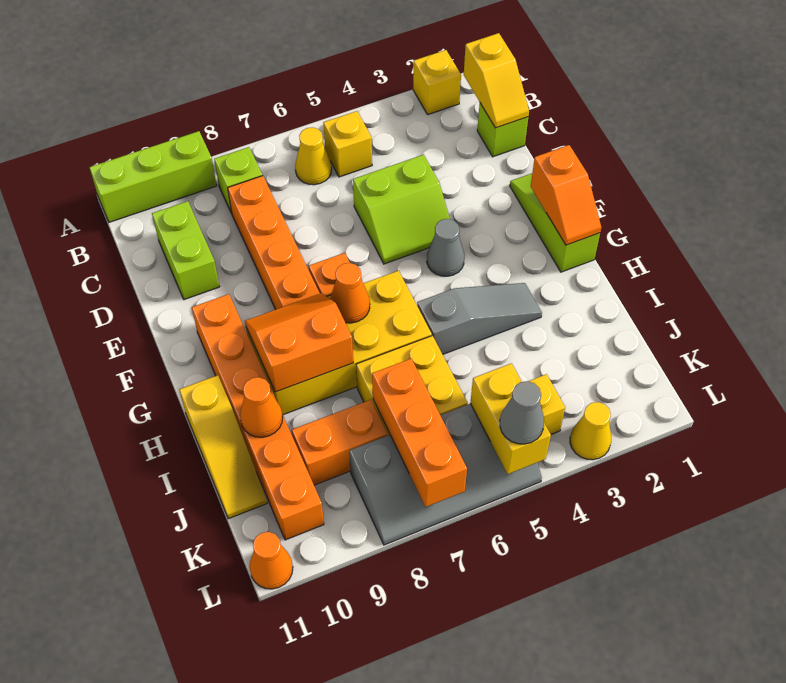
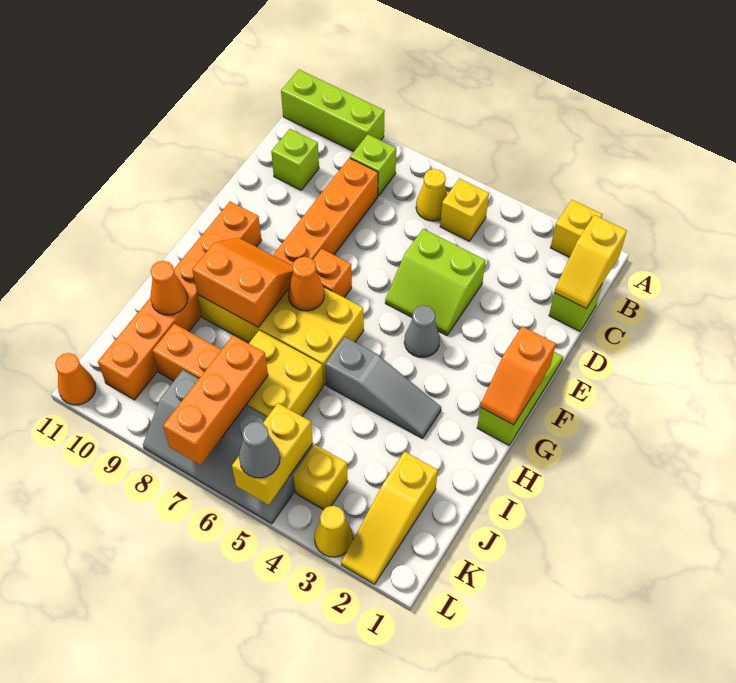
lime brick C10:D10 level 1 -> lime brick C10 level 1
yellow slope H11:J11 level 1 top H -> yellow slope J2:L2 level 1 top J

